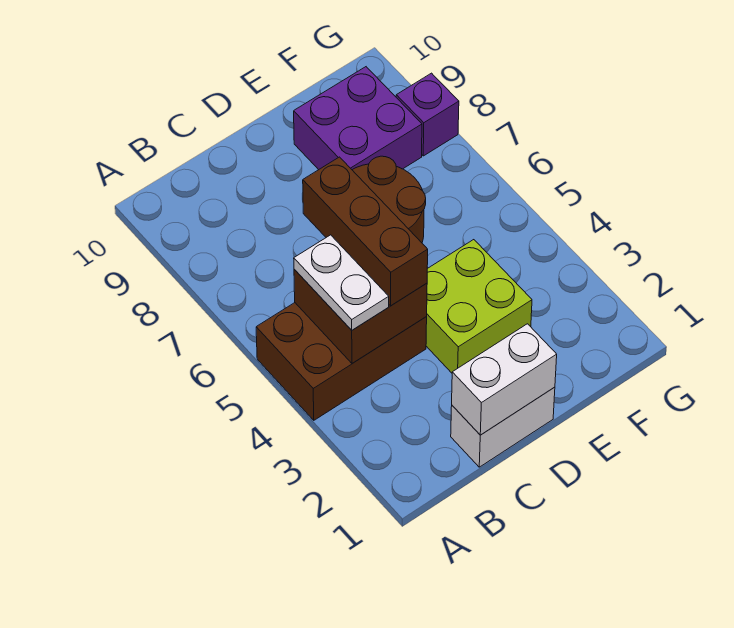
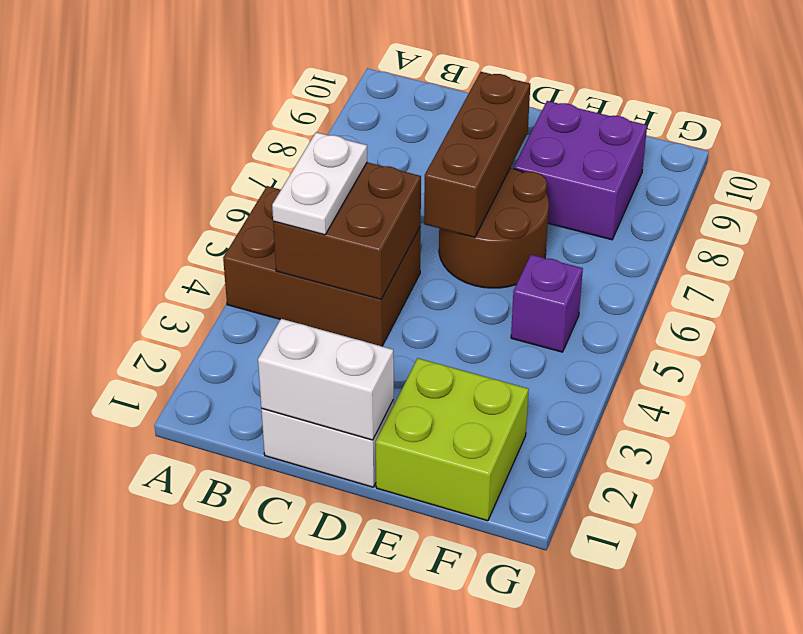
brown brick C4:C6 level 3 -> brown brick D6:D8 level 2
lime brick D3:E4 level 1 -> lime brick E1:F2 level 1
purple brick G8 level 1 -> purple brick F5 level 1

